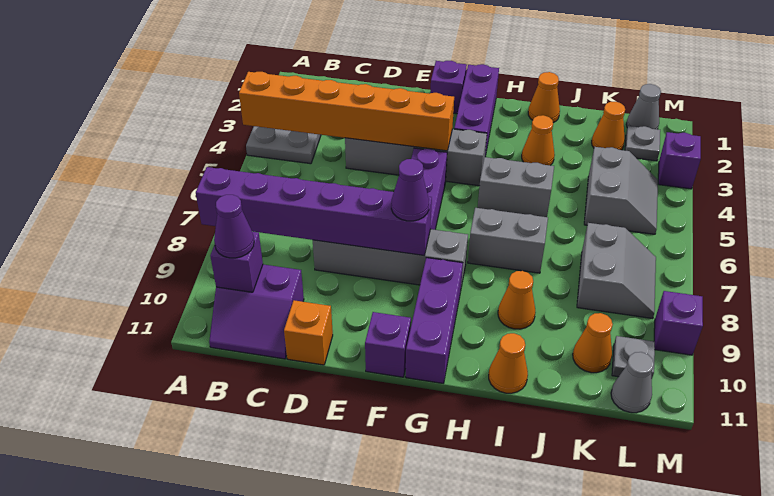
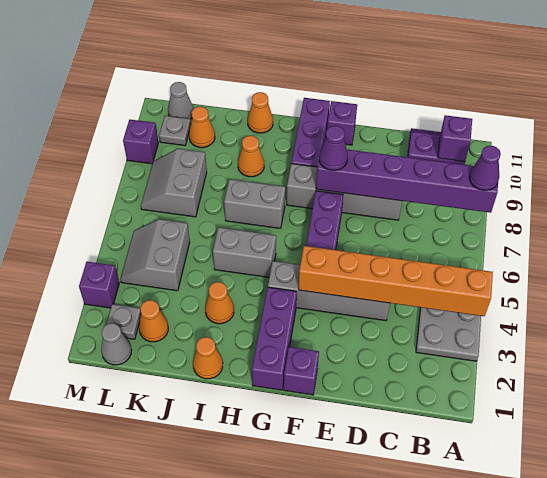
purple cone B10 level 3 -> purple cone A8 level 3
orange brick D11 level 1 -> none

